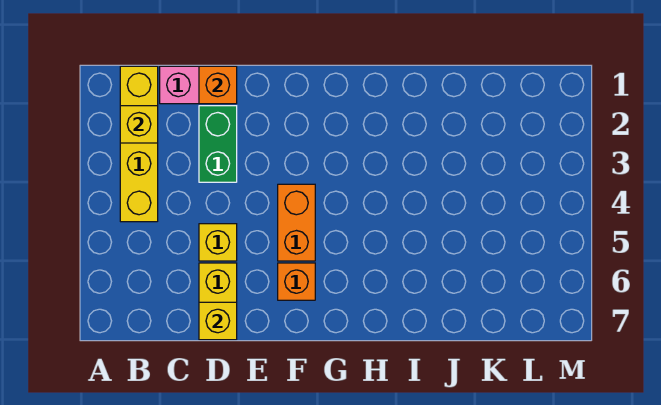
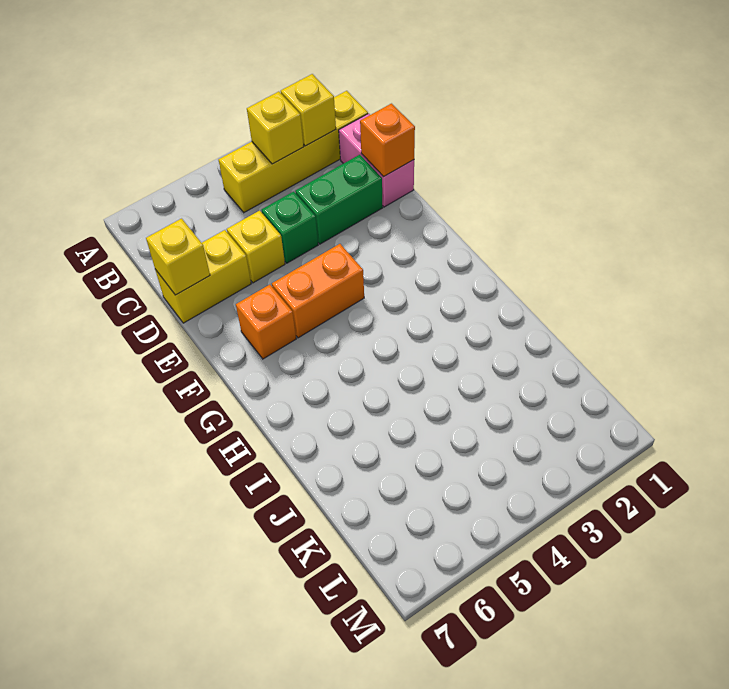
none -> yellow brick B3 level 2
none -> green brick D4 level 1

